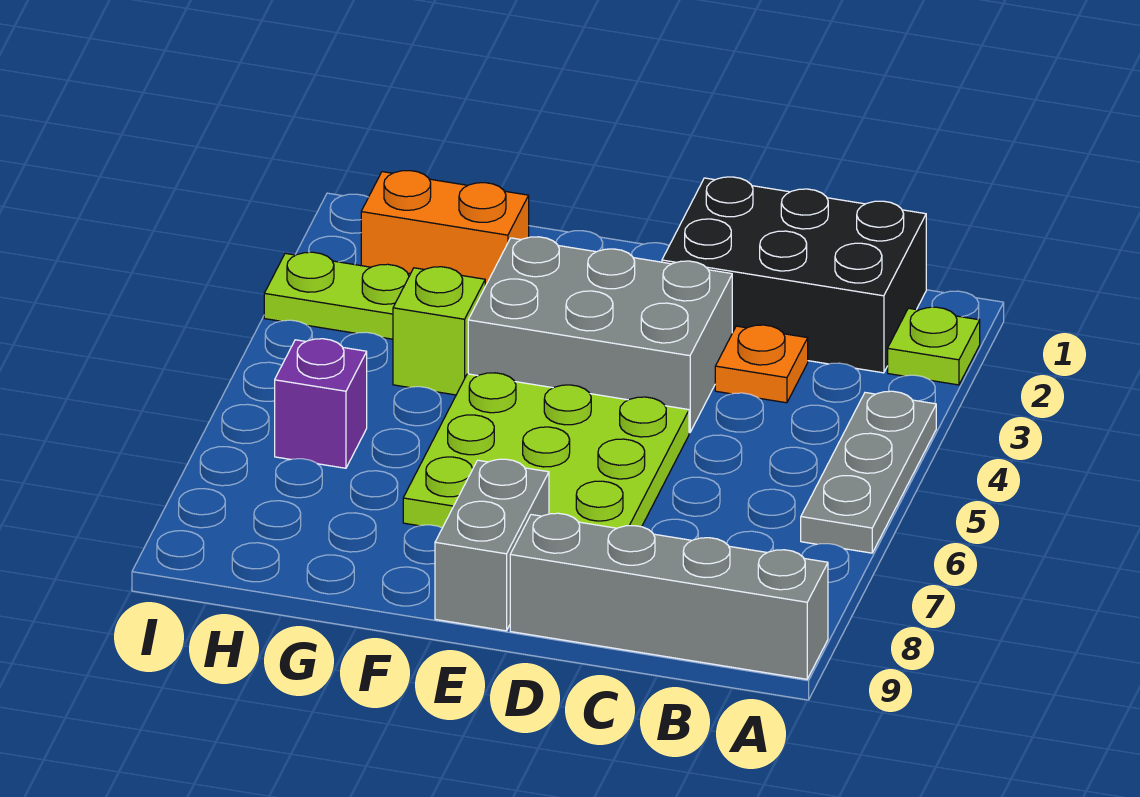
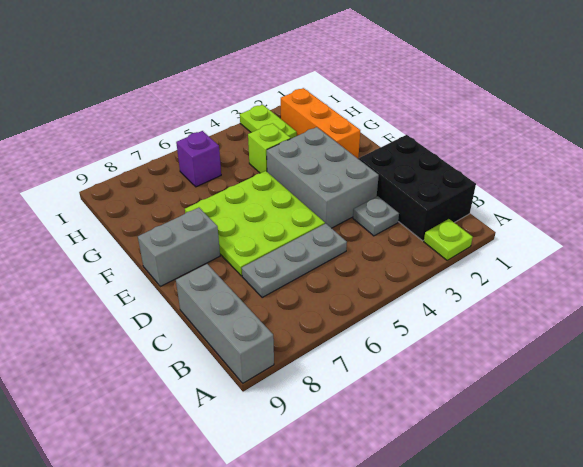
grey plate A4:A6 level 1 -> grey plate C5:C7 level 1
grey brick A9:D9 level 1 -> grey brick A9:C9 level 1
orange plate C3 level 1 -> grey plate C3 level 1
orange brick G2:H2 level 1 -> orange brick F2:H2 level 1

